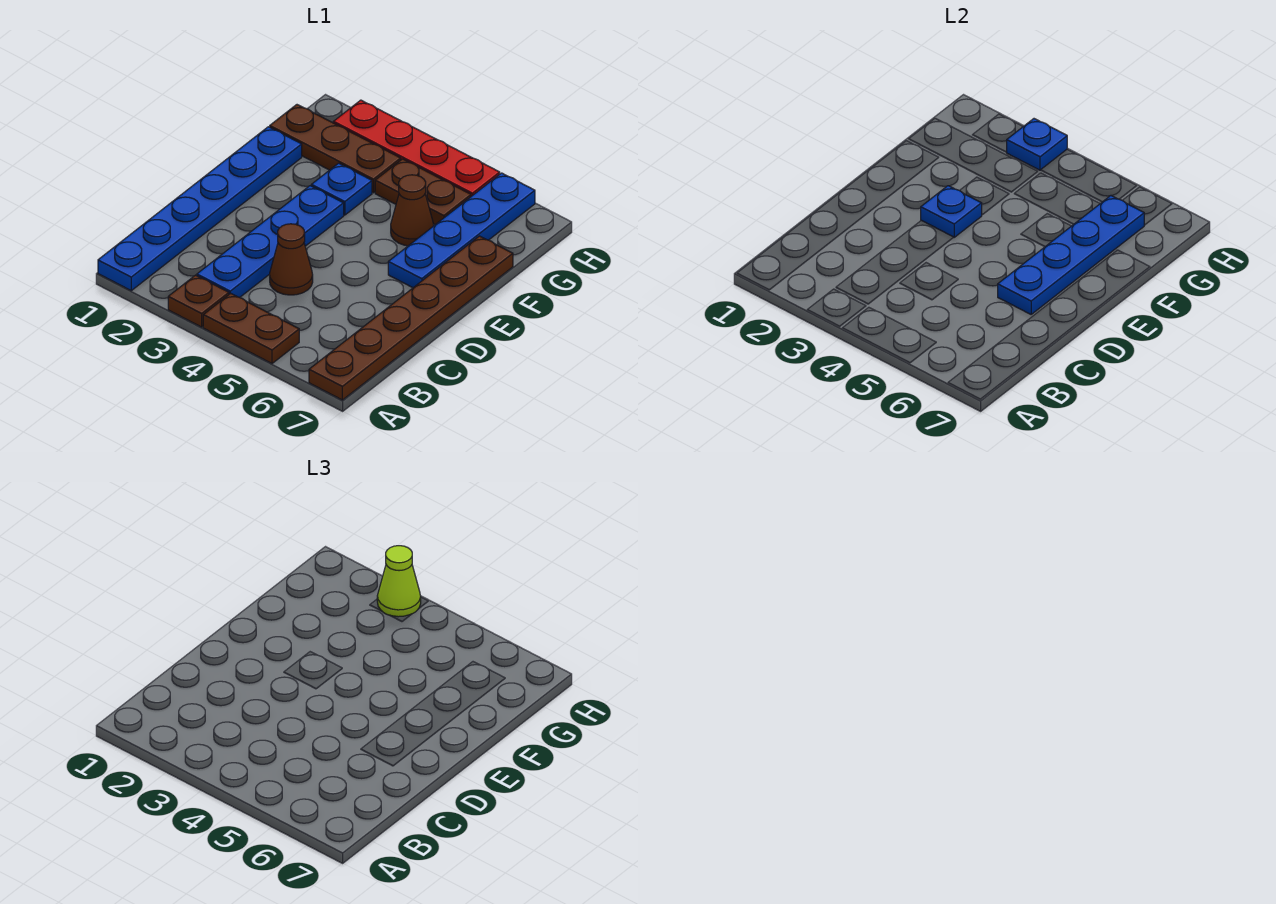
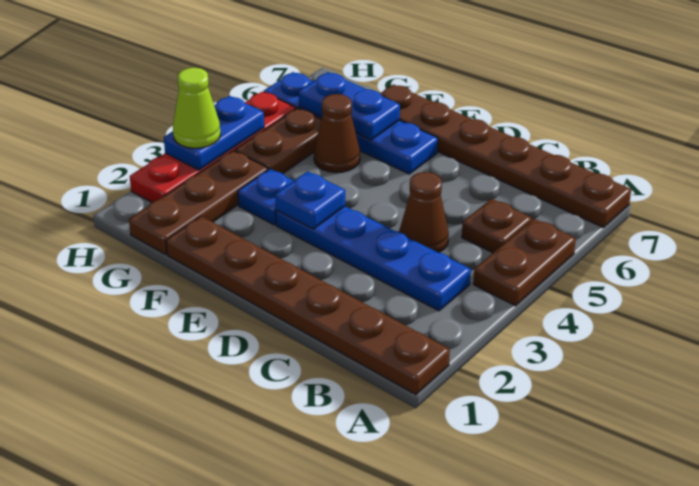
blue plate A1:F1 level 1 -> brown plate A1:F1 level 1
brown plate A3 level 1 -> brown plate B5 level 1
blue plate D6:G6 level 2 -> blue plate F6:G6 level 2
blue plate H3 level 2 -> blue plate H3:H4 level 2

